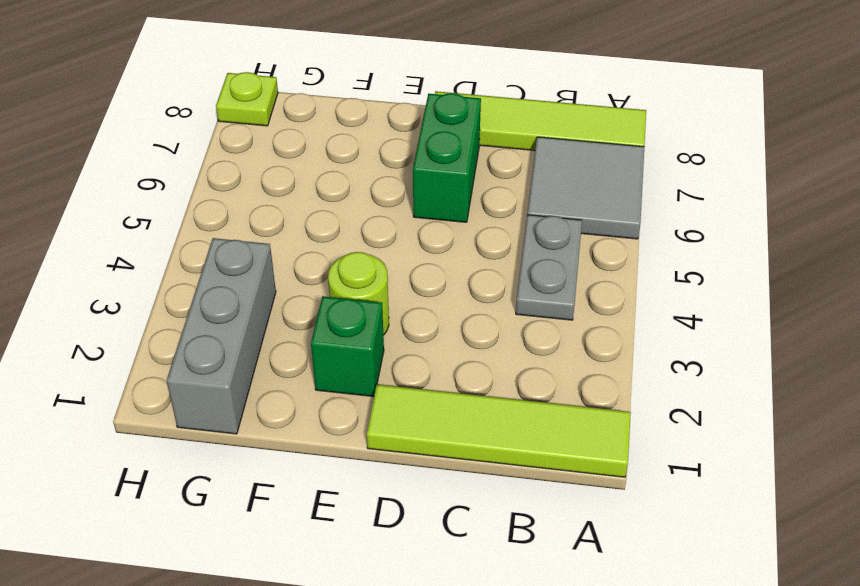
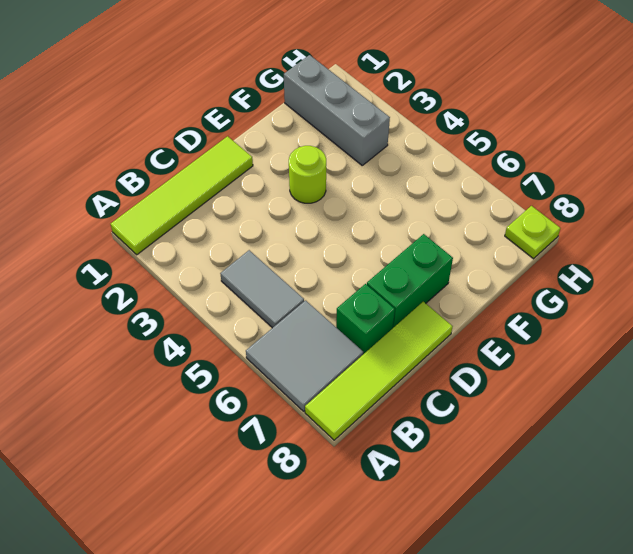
grey plate B4:B5 level 1 -> grey tile B4:B5 level 1
green brick D6:D7 level 1 -> green brick D7:E7 level 1
green brick E2 level 1 -> green brick C7 level 1

